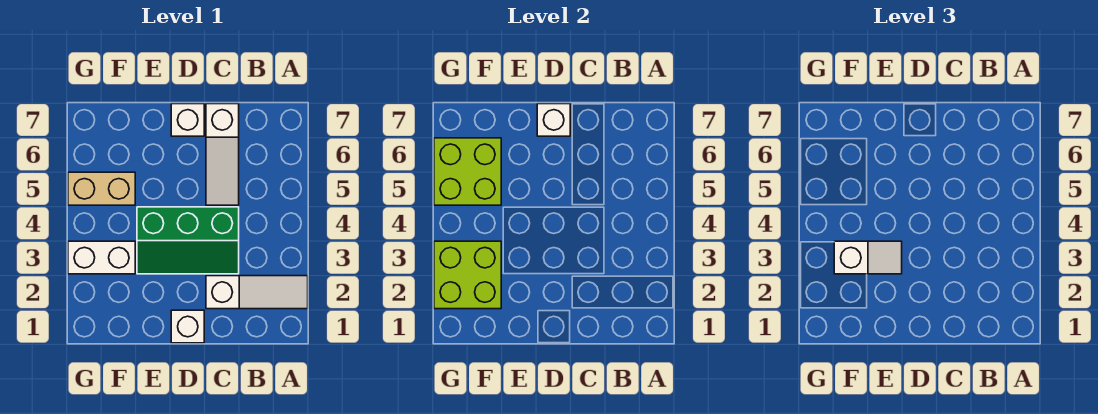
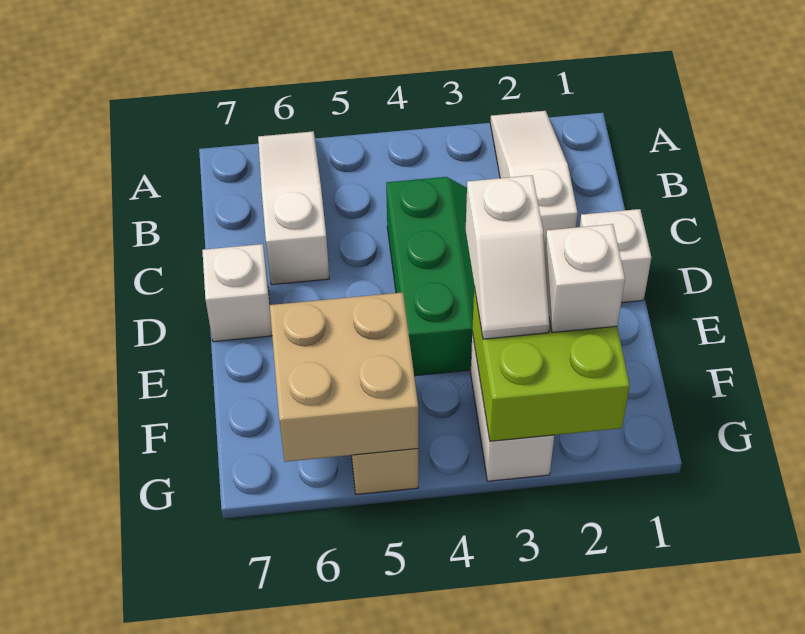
white slope C5:C7 level 1 top 7 -> white slope A6:C6 level 1 top C
white brick D7 level 2 -> white brick F2 level 3
white slope E3:F3 level 3 top F -> white slope E3:F3 level 3 top E
lime brick F5:G6 level 2 -> tan brick F5:G6 level 2

